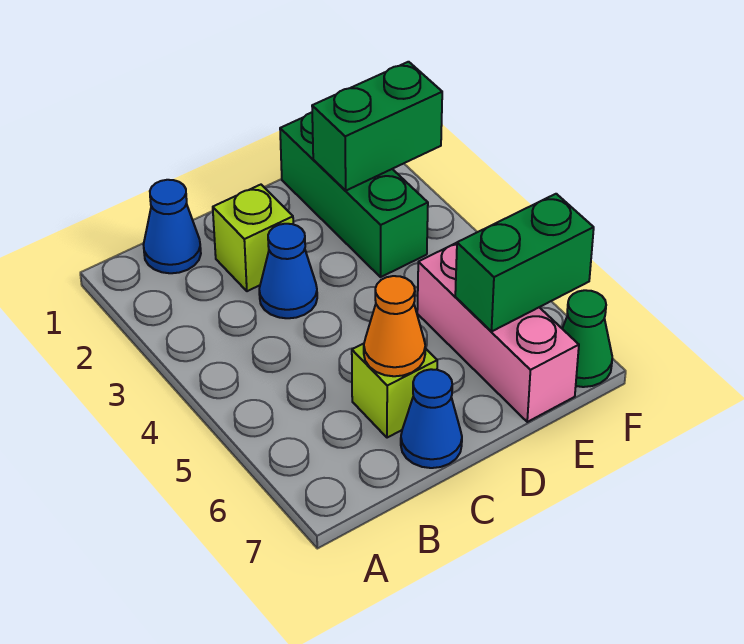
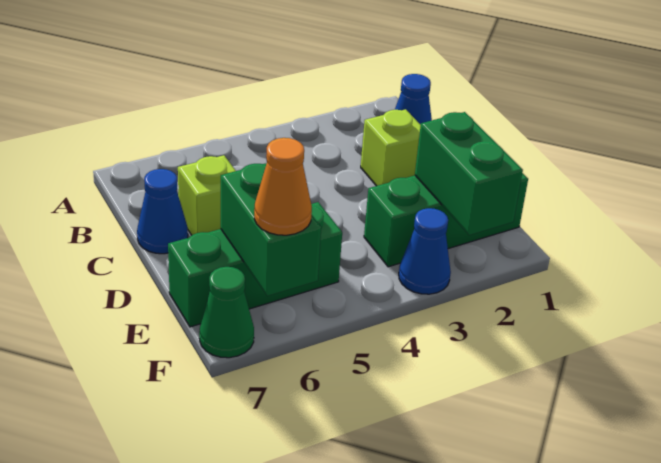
blue cone C3 level 1 -> blue cone F3 level 1
orange cone C6 level 2 -> orange cone F6 level 3
pink brick E5:E7 level 1 -> green brick E5:E7 level 1

